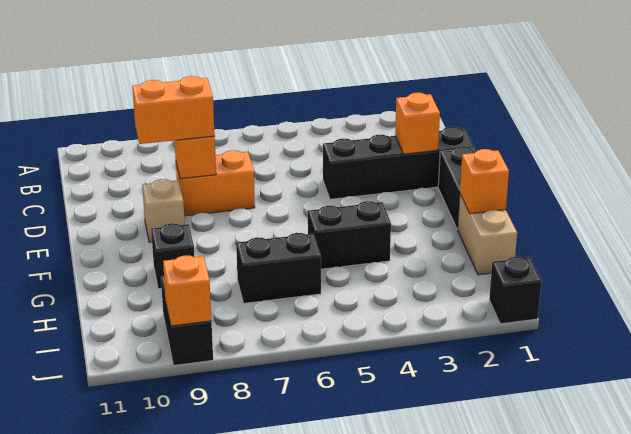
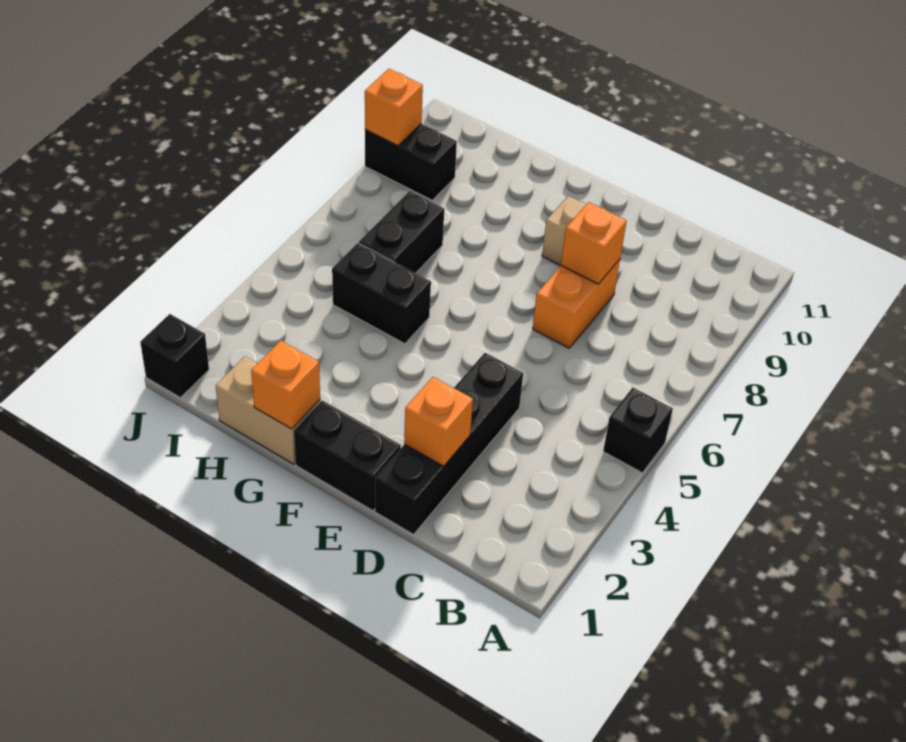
orange brick D8:D9 level 3 -> none
black brick G4:G5 level 1 -> black brick G5:H5 level 1
black brick G9 level 1 -> black brick A5 level 1

